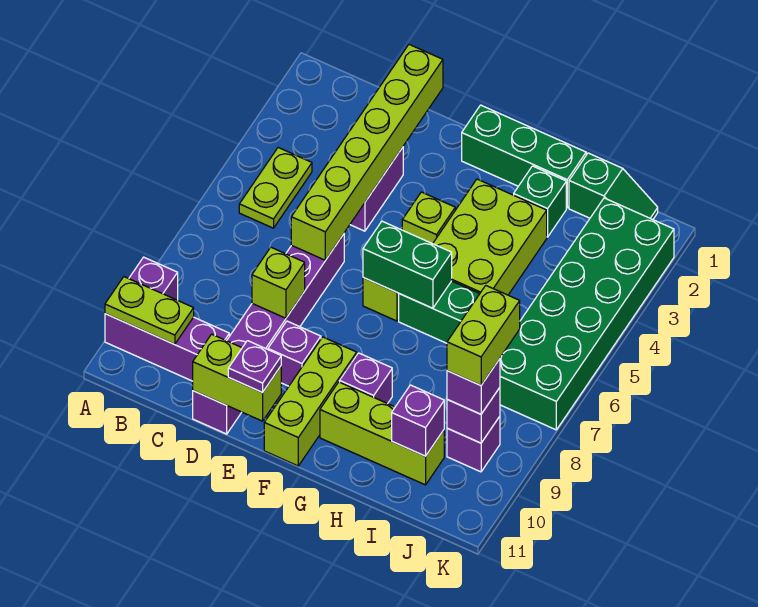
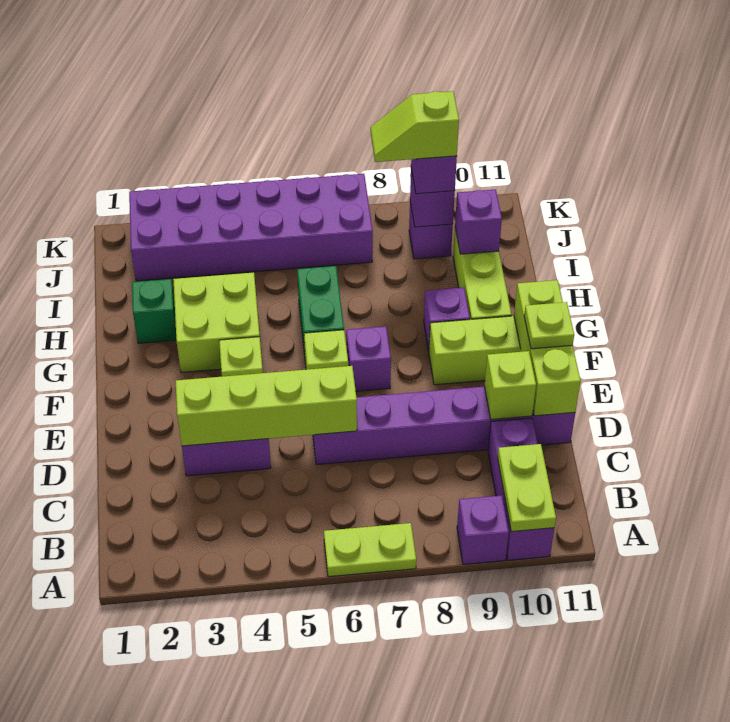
lime plate B4:B5 level 1 -> lime plate A6:A7 level 1
lime brick D1:D6 level 2 -> lime brick D3:D6 level 2
lime brick D8 level 2 -> lime brick D10 level 2
lime brick D11:E11 level 2 -> lime brick D11:F11 level 2
purple brick E9 level 1 -> purple brick F7 level 1
purple plate E11 level 3 -> lime plate E11 level 3
green brick F1:H1 level 1 -> none
green brick F6:G6 level 2 -> none
lime brick G3:H5 level 1 -> lime brick G3:H4 level 1
green slope I1:J1 level 1 top I -> none
green brick J2:K7 level 1 -> purple brick J2:K7 level 1
lime brick J8:J9 level 4 -> lime slope J8:J9 level 4 top 9

